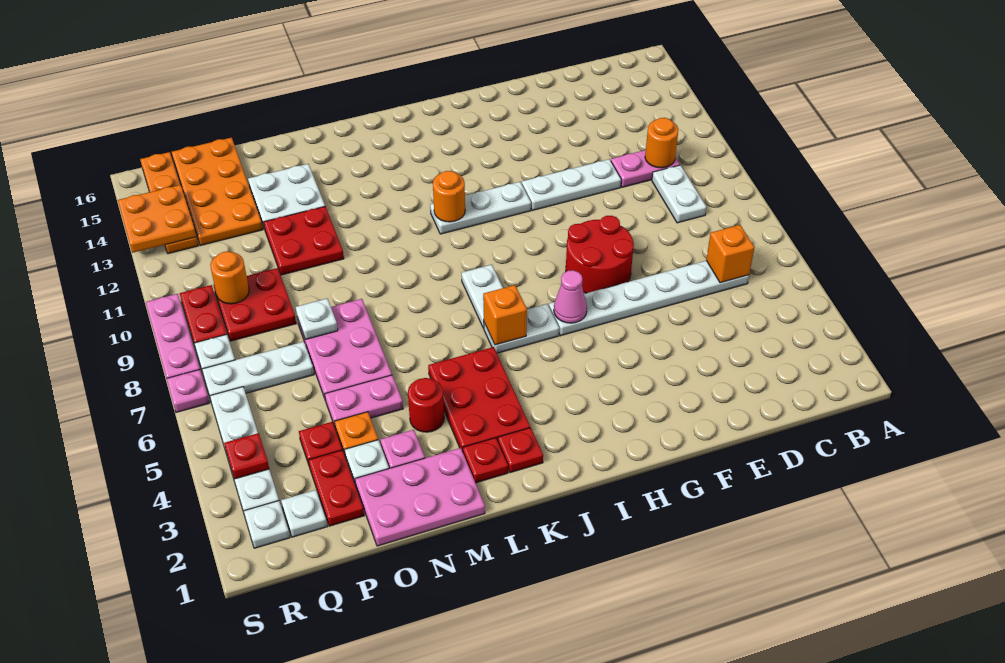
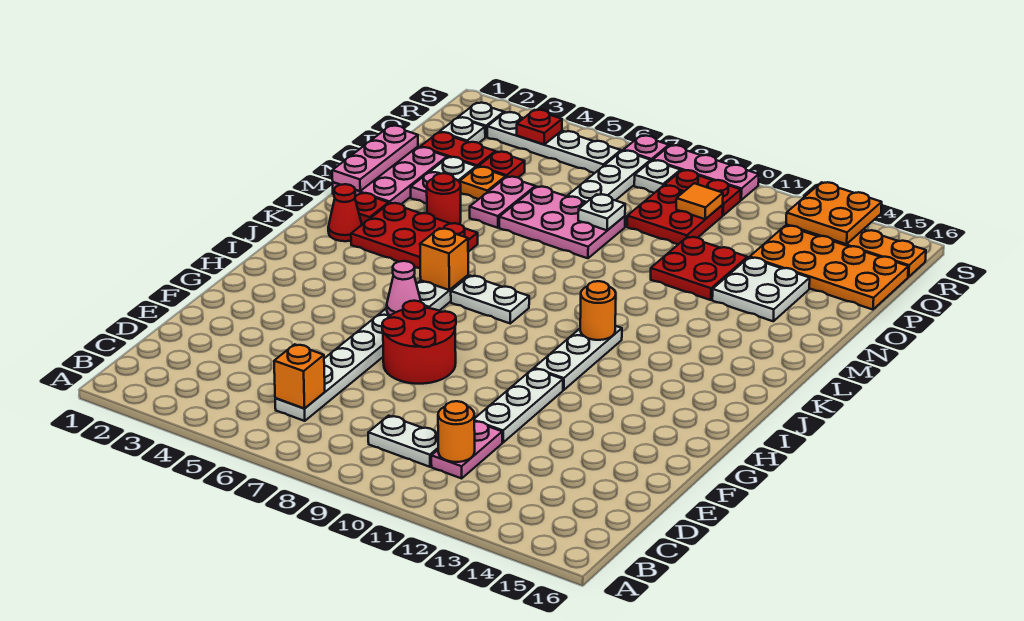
red plate K2 level 1 -> red cone K2 level 1
none -> pink plate M1:O1 level 2
orange round brick Q10 level 2 -> orange tile Q10 level 2

